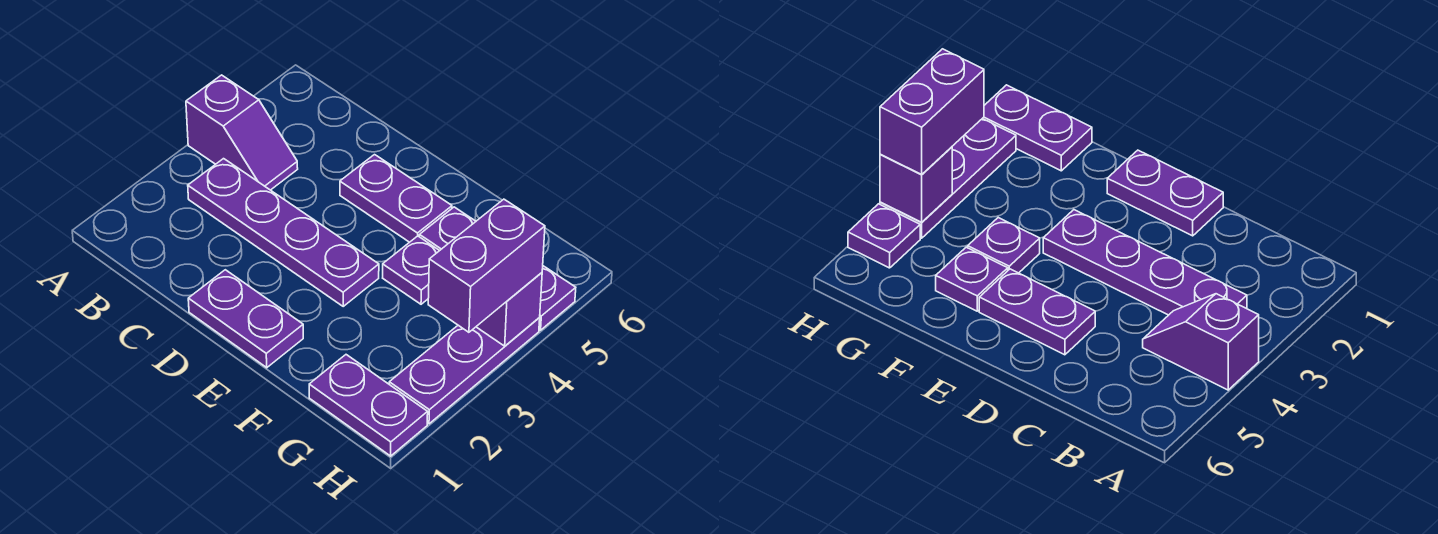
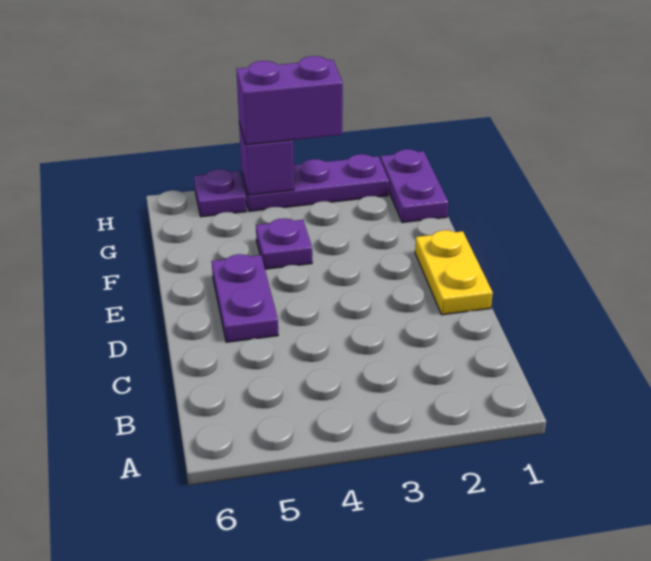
purple slope A4:B4 level 1 top A -> none
purple plate B3:E3 level 1 -> none
purple plate D1:E1 level 1 -> yellow plate D1:E1 level 1
purple plate F5 level 1 -> none

